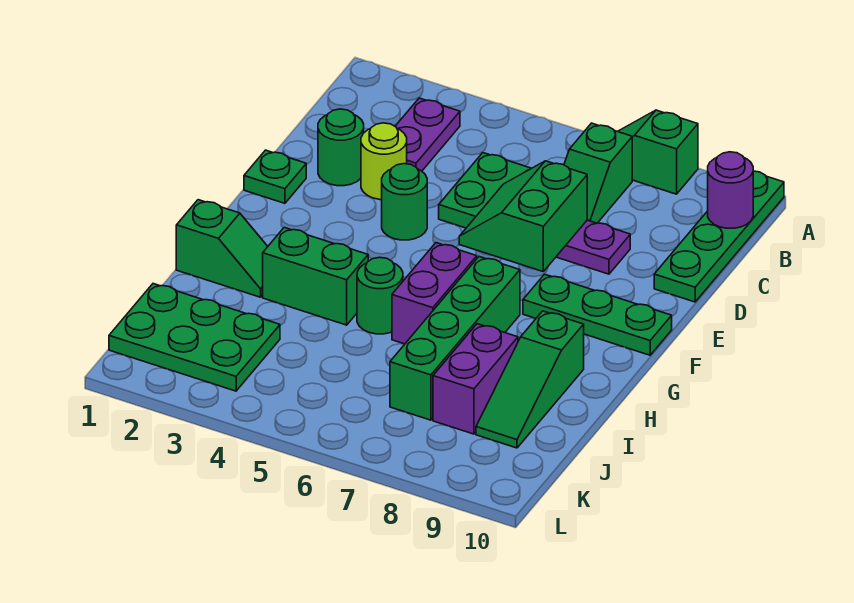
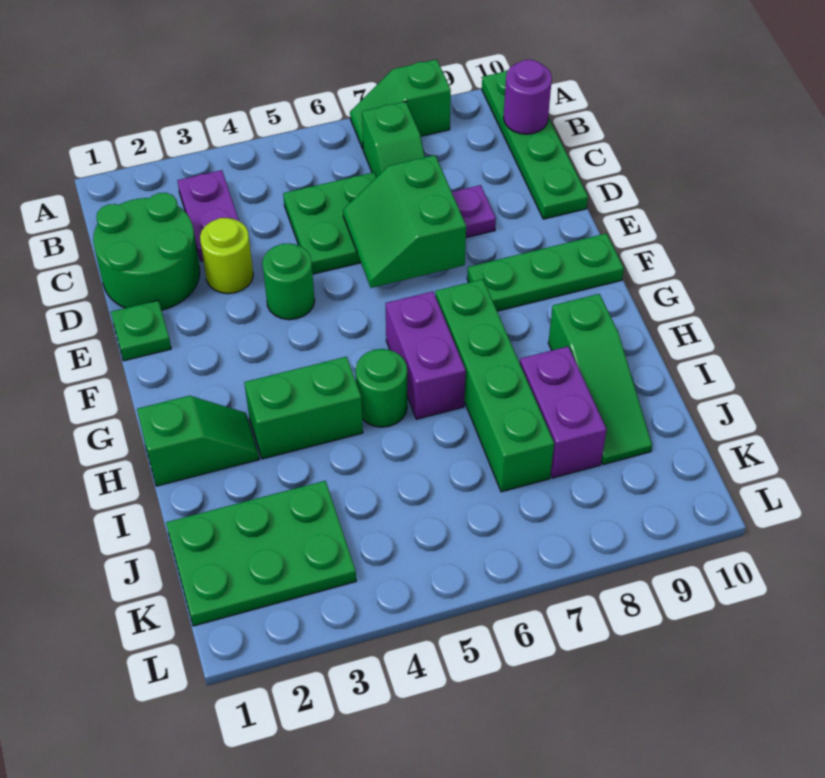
green round brick D2 level 1 -> green round brick C1:D2 level 1

